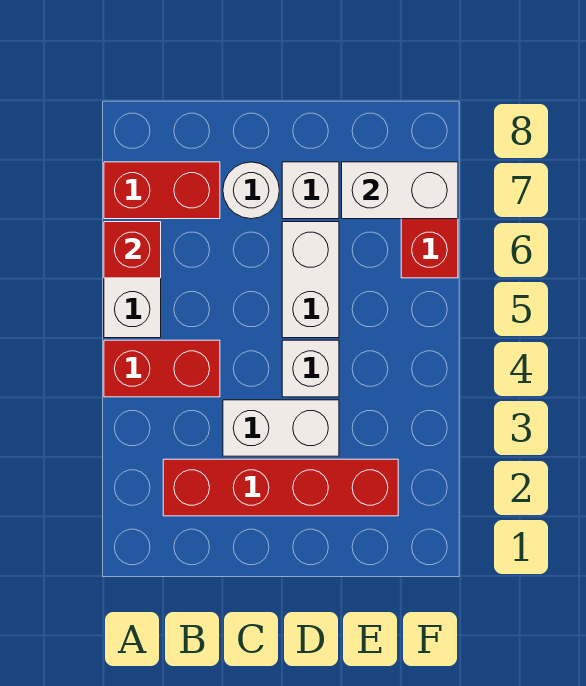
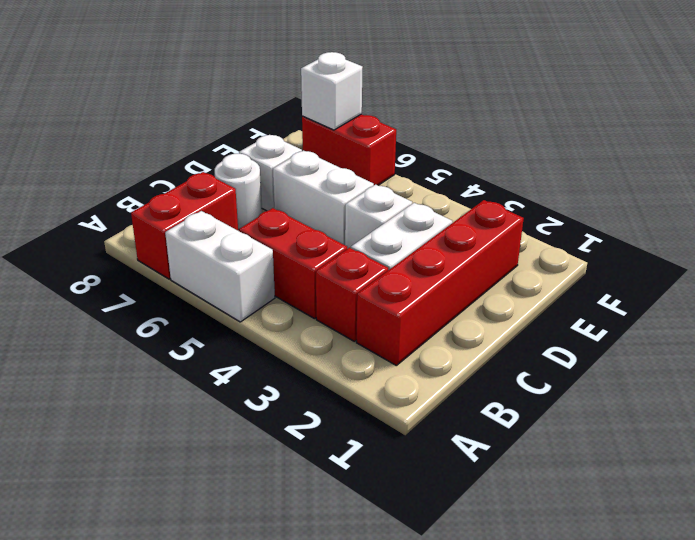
red brick A4:B4 level 1 -> red brick B4:B5 level 1
red brick A6 level 2 -> red brick B3 level 1
white brick E7:F7 level 2 -> white brick F7 level 2

